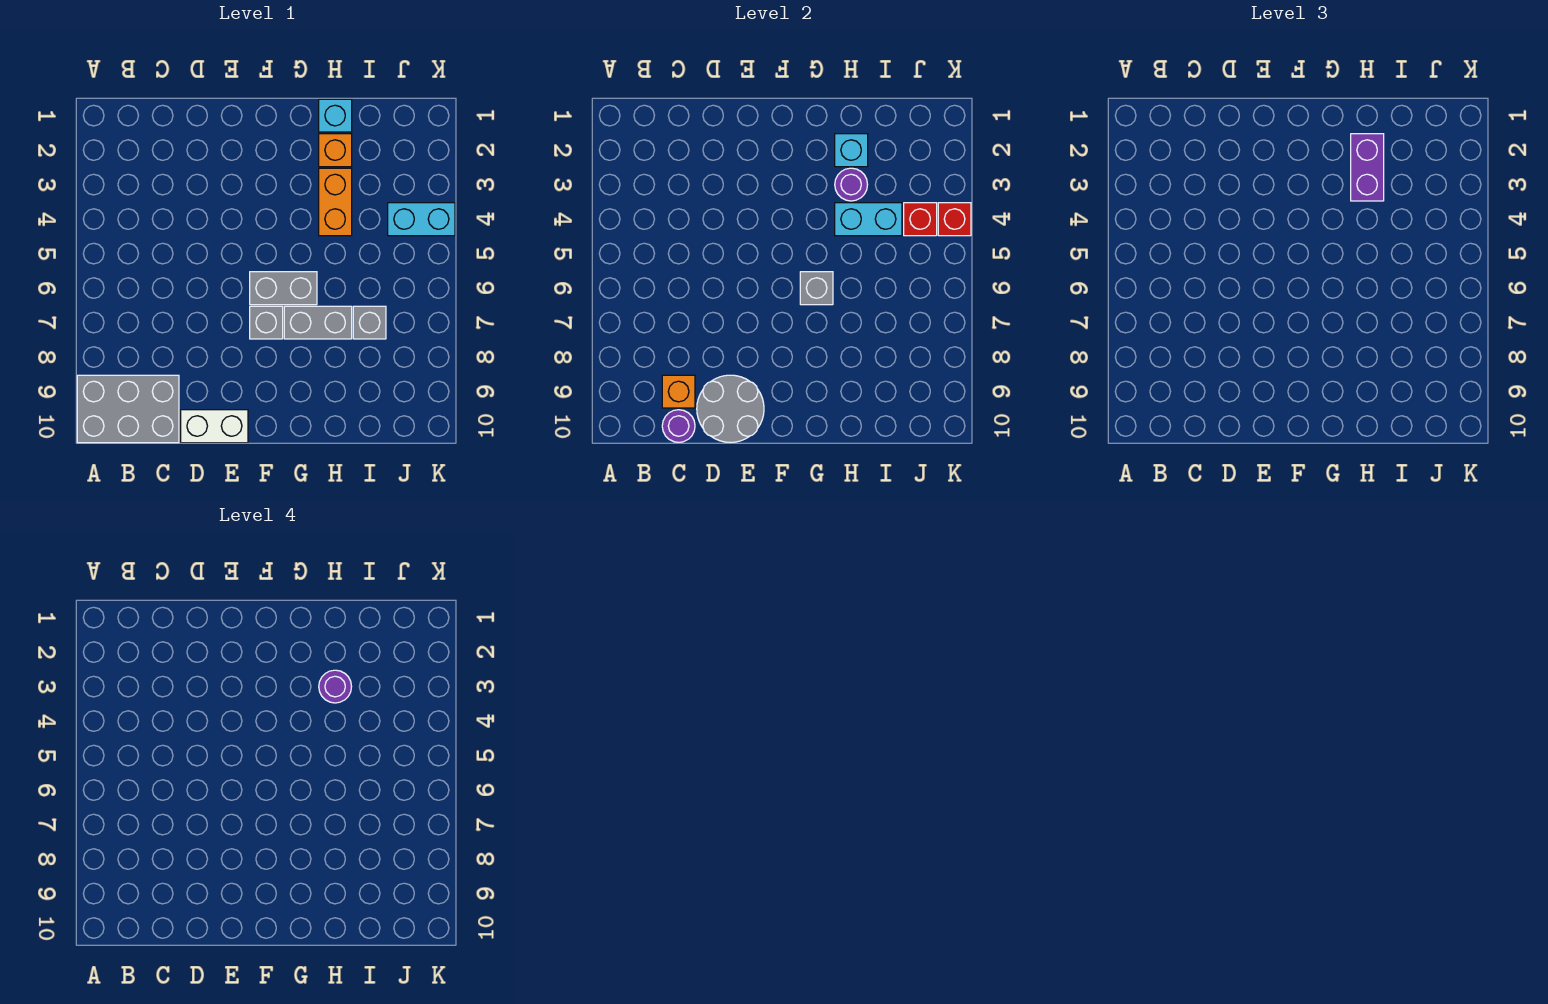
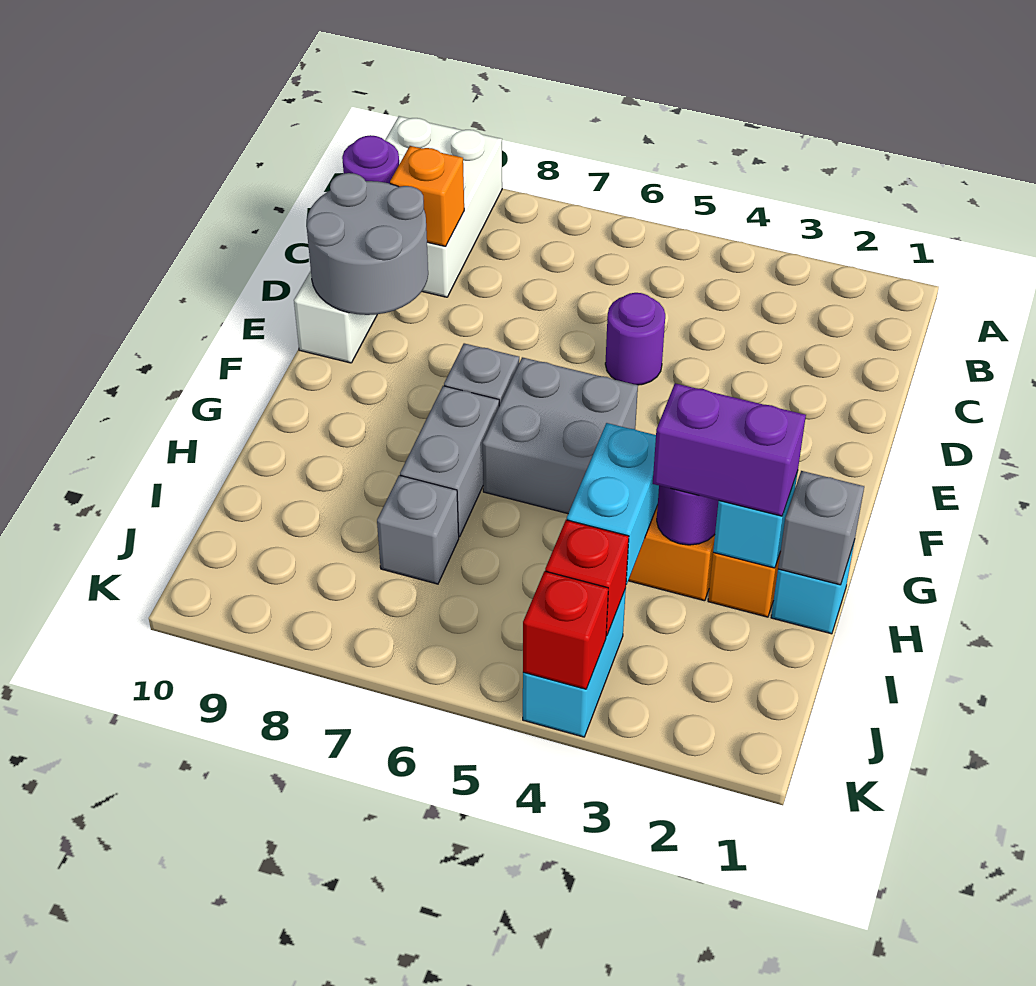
grey brick A9:C10 level 1 -> white brick A9:C10 level 1
grey brick F6:G6 level 1 -> grey brick F5:G6 level 1
grey brick G6 level 2 -> grey brick H1 level 2
purple round brick H3 level 4 -> purple round brick D5 level 1

